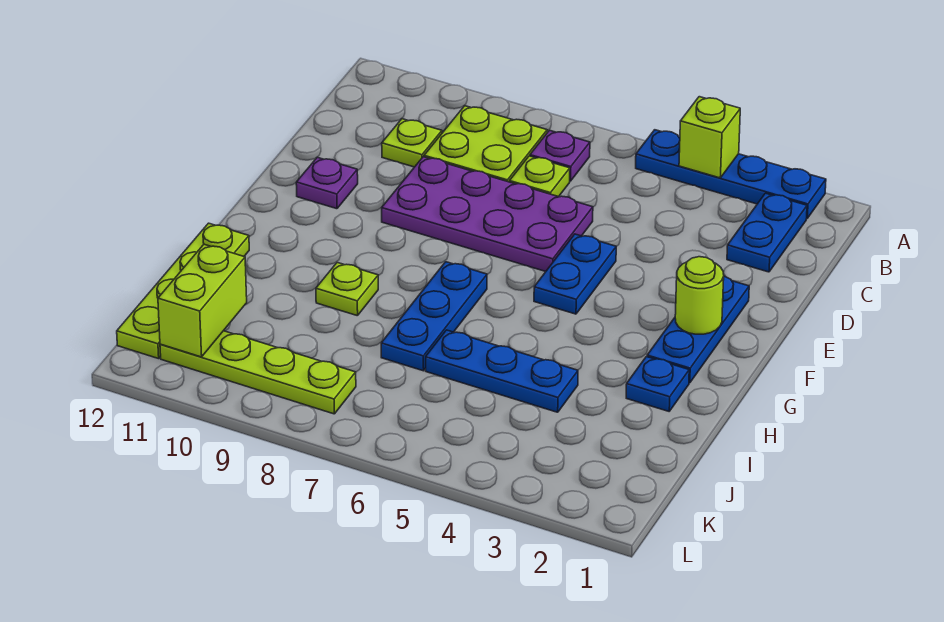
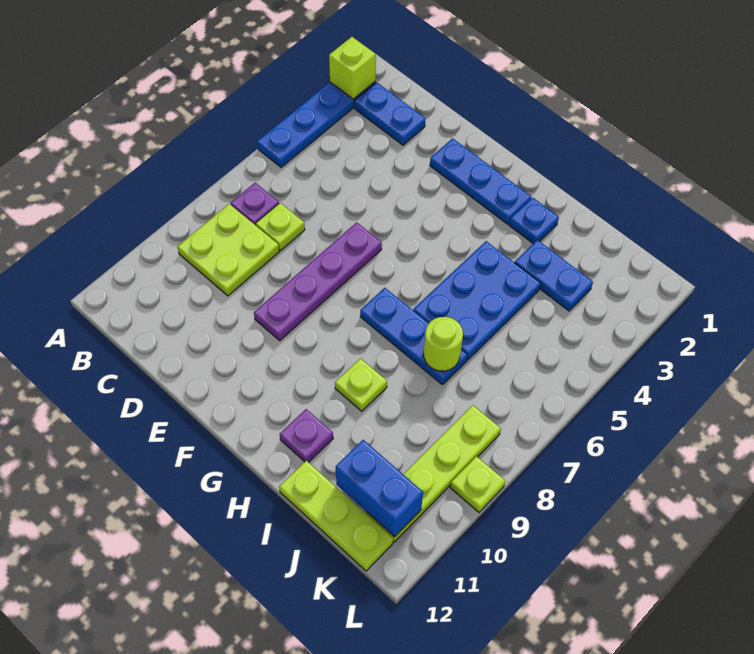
lime brick A4 level 2 -> lime brick A2 level 2
lime plate C10 level 1 -> lime plate L9 level 1
purple plate D6:E9 level 1 -> purple plate E6:E9 level 1
blue plate E5:F5 level 1 -> blue plate I3:J3 level 1
purple plate E11 level 1 -> purple plate H11 level 1
lime round brick F2 level 2 -> lime round brick I7 level 2
lime plate H12:K12 level 1 -> lime plate I12:K12 level 1
blue plate I4:I6 level 1 -> blue plate H4:I6 level 1
lime brick J11:K11 level 2 -> blue brick J11:K11 level 2

